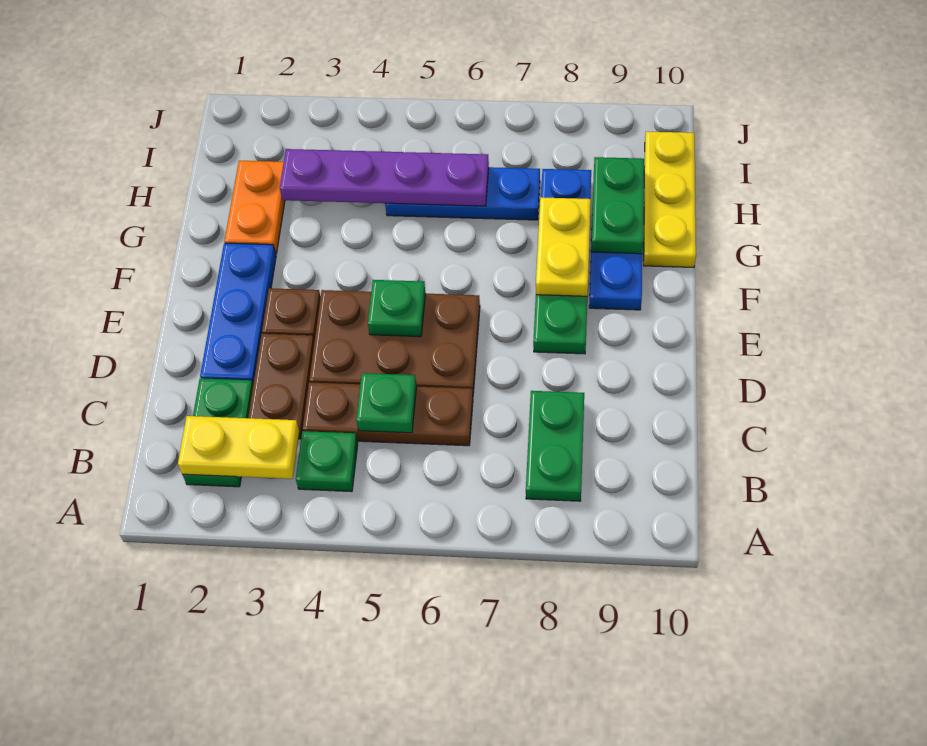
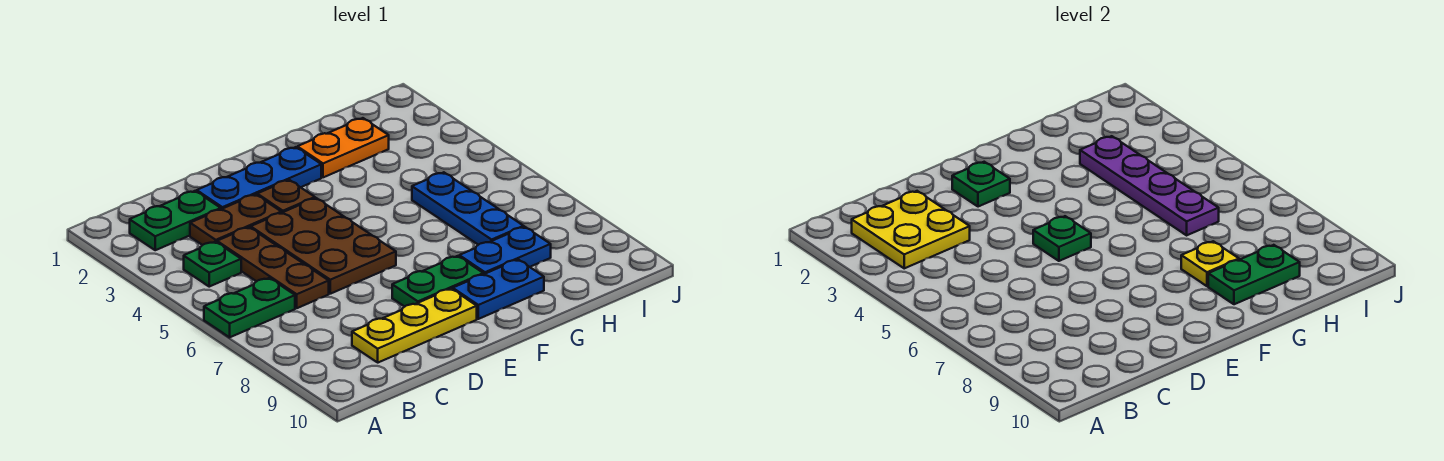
yellow plate B2:B3 level 2 -> yellow plate B2:C3 level 2
green plate B8:C8 level 1 -> green plate A6:B6 level 1
green plate C5 level 2 -> green plate E2 level 2
yellow plate F8:G8 level 2 -> yellow plate G8 level 2
yellow plate G10:I10 level 1 -> yellow plate C9:E9 level 1

